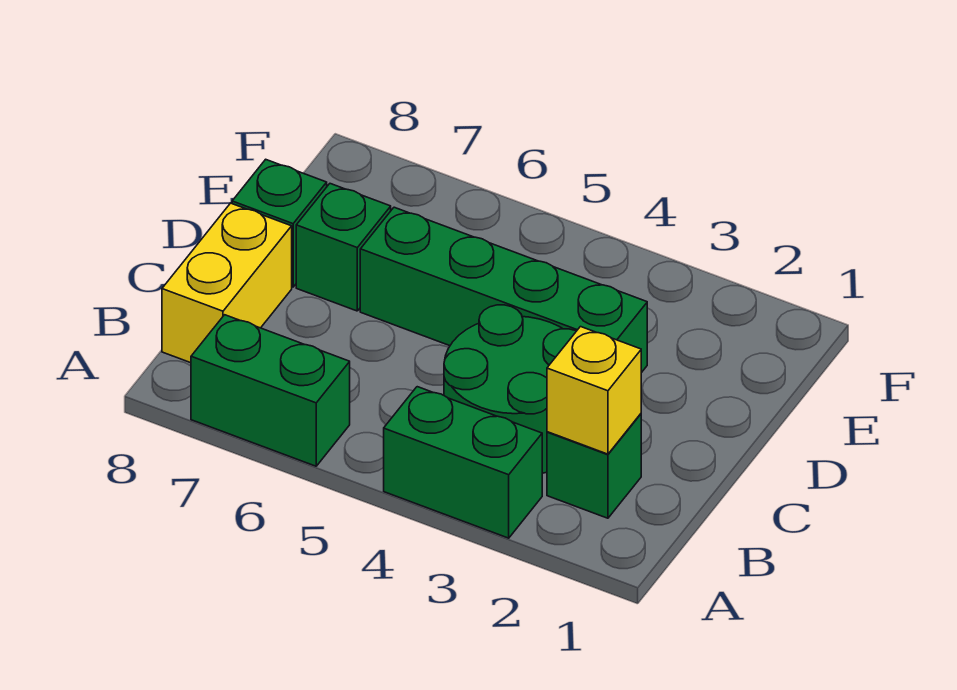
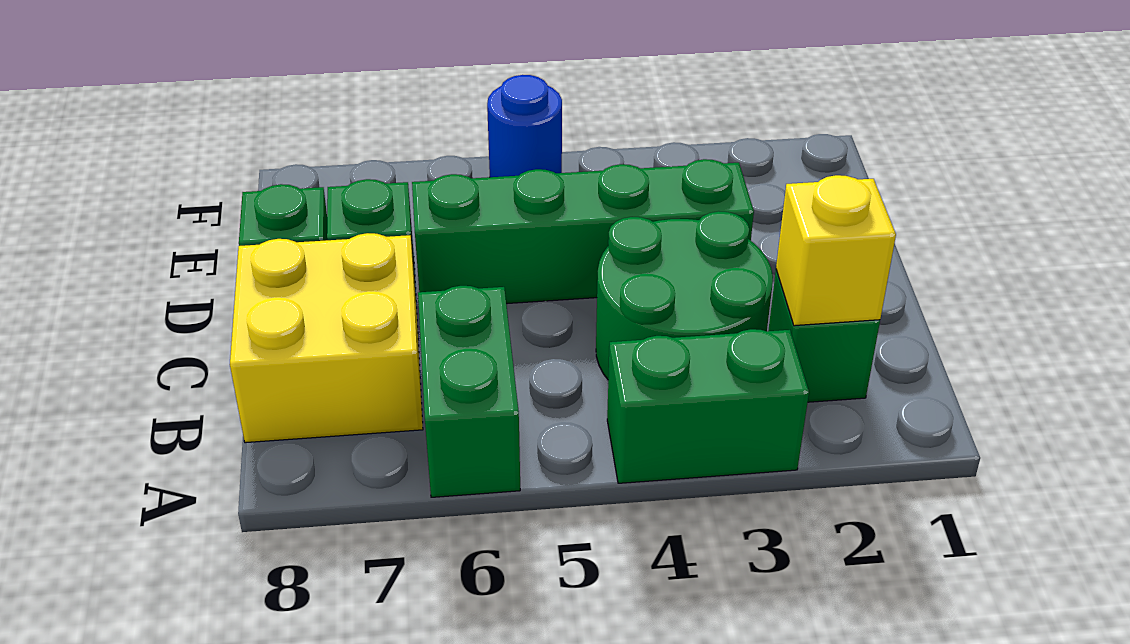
green brick A6:A7 level 1 -> green brick A6:B6 level 1
yellow brick B8:C8 level 1 -> yellow brick B7:C8 level 1
none -> blue round brick F5 level 1

